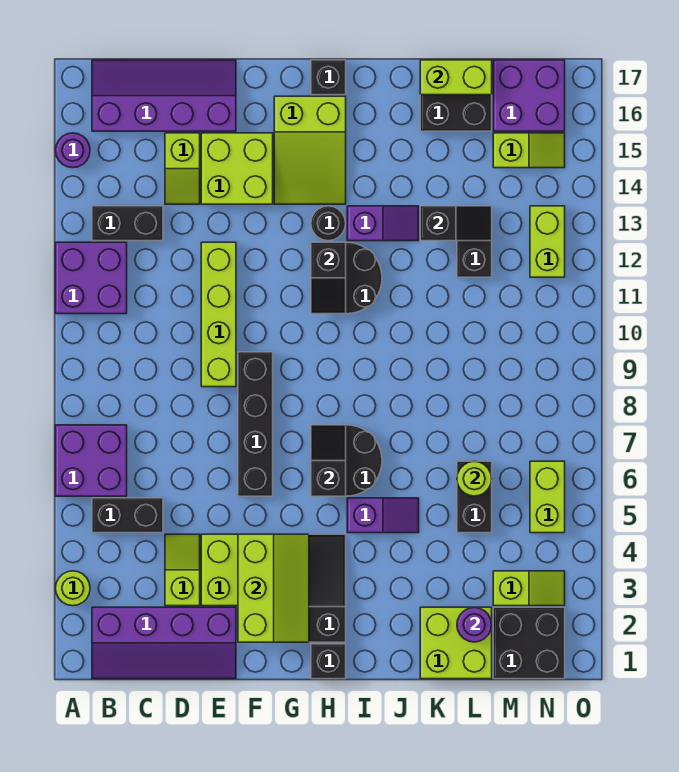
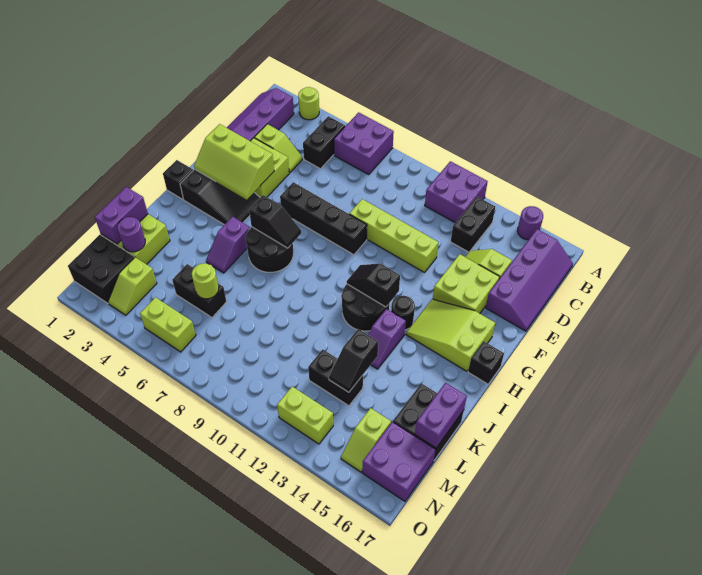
none -> purple brick K1:L1 level 2
lime brick K17:L17 level 2 -> purple brick K17:L17 level 2

